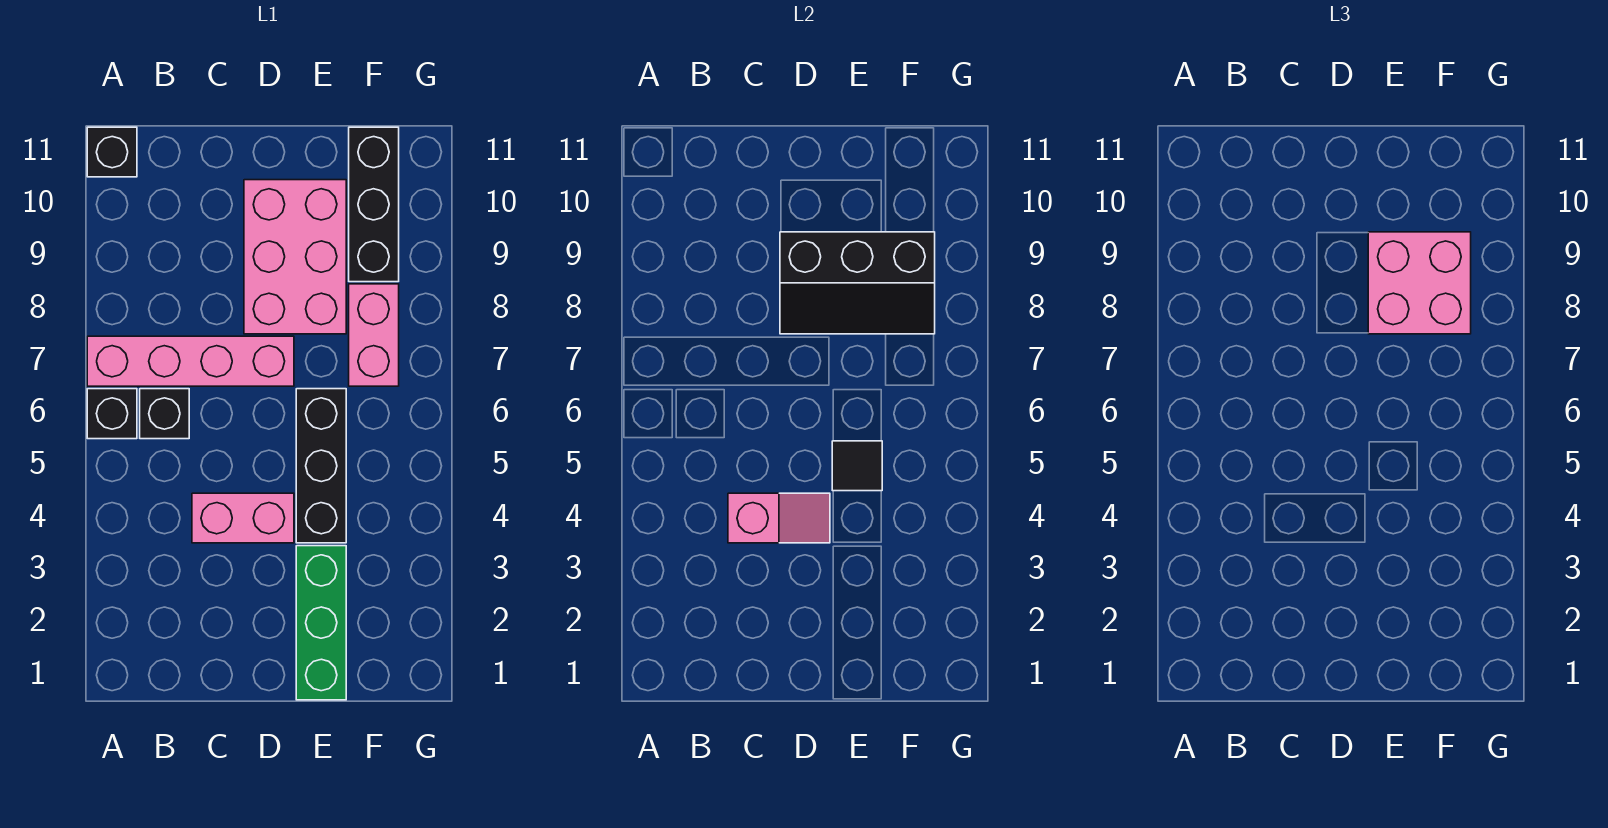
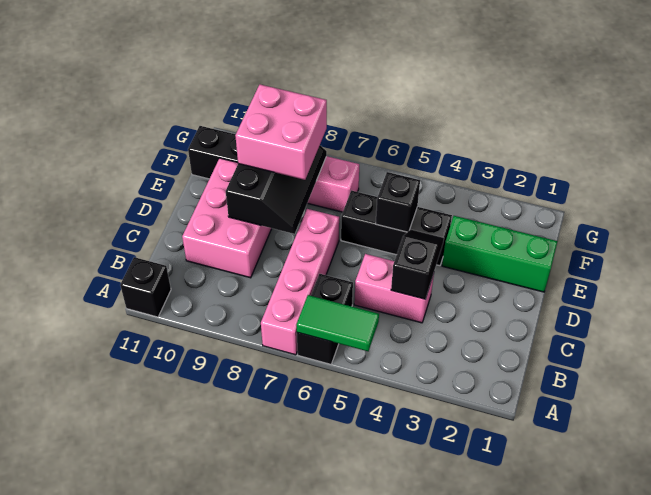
none -> green tile A5:A6 level 2
pink brick C4:D4 level 1 -> pink brick C4:C5 level 1
pink slope C4:D4 level 2 top C -> black slope C4:D4 level 2 top C
pink brick D8:E10 level 1 -> pink brick C9:E10 level 1
black tile E5 level 2 -> black brick E5 level 2

